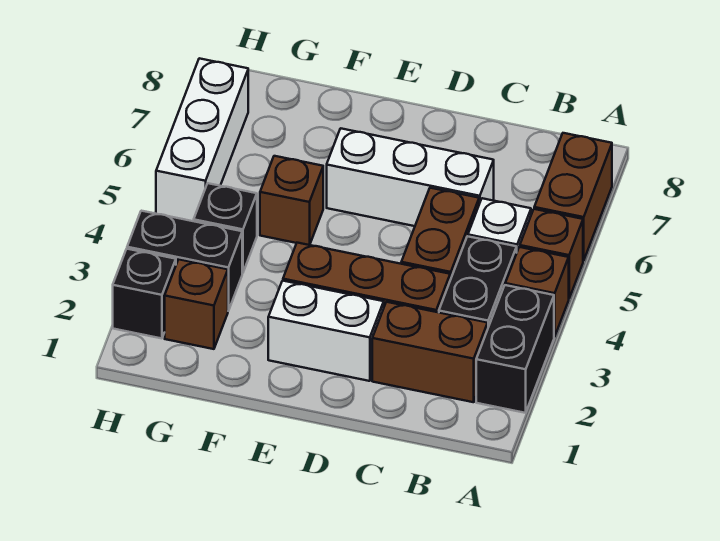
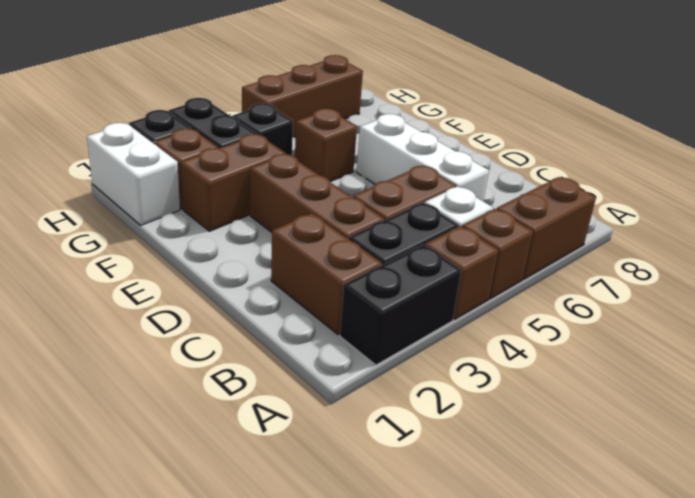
white brick D2:E2 level 1 -> white brick G1:H1 level 1
none -> brown brick F2:F3 level 1
white brick H5:H7 level 1 -> brown brick H5:H7 level 1

